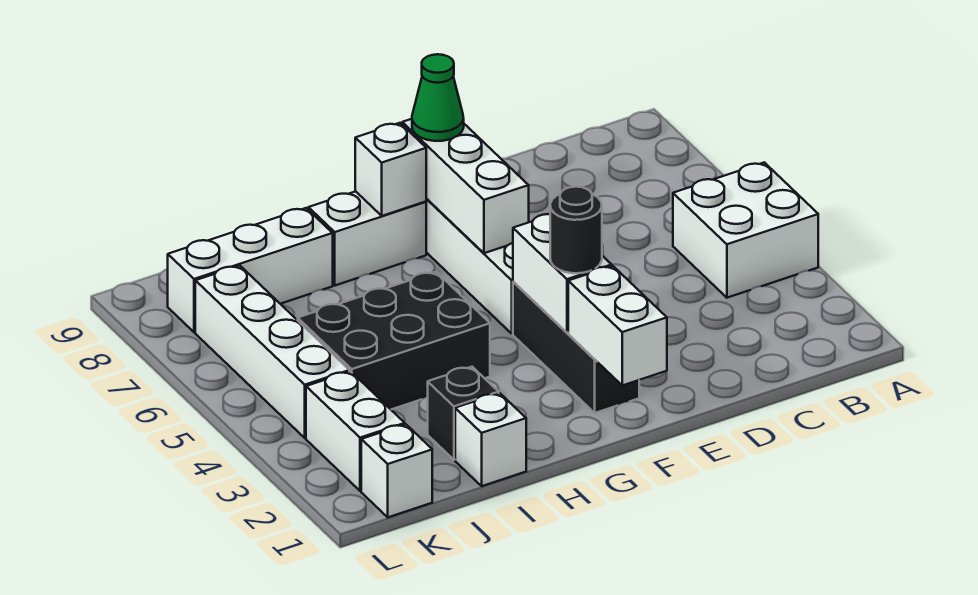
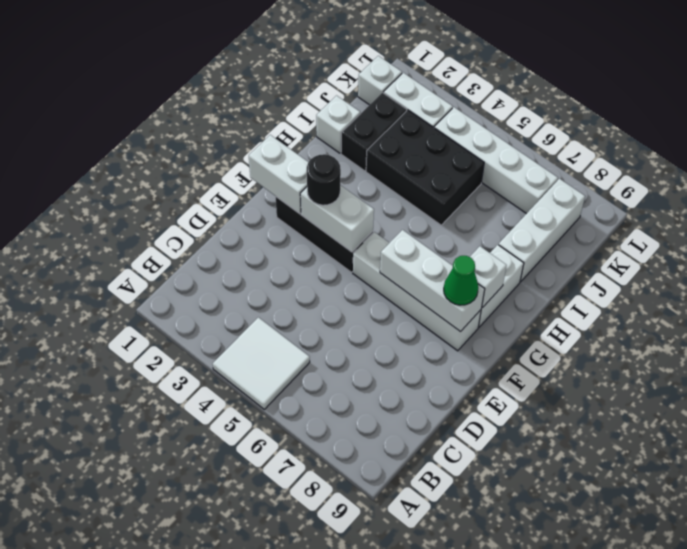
white brick A4:B5 level 1 -> white tile A4:B5 level 1
black brick H4:J5 level 1 -> black brick I3:J5 level 1
black brick I2 level 1 -> black brick I2:J2 level 1

